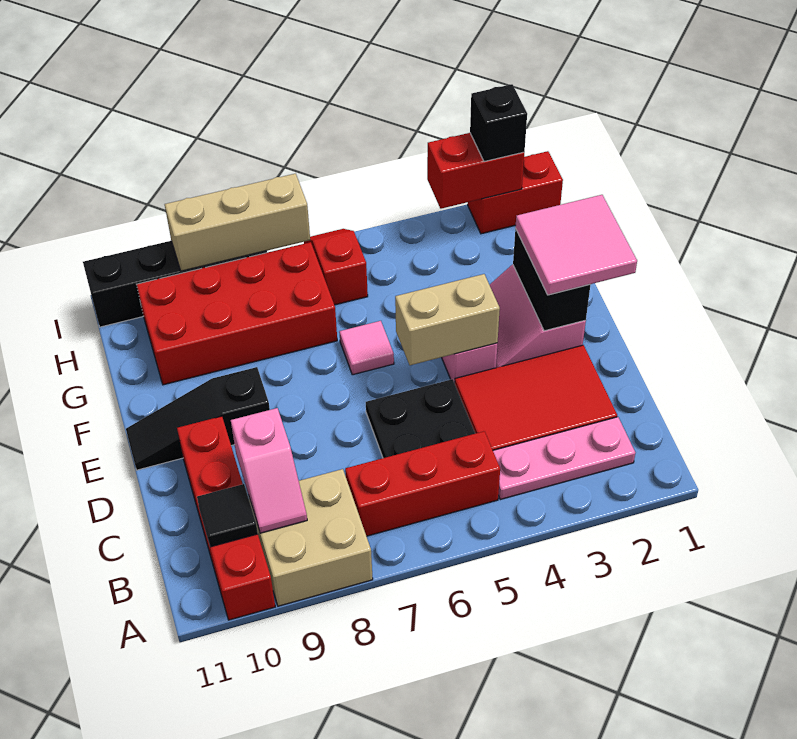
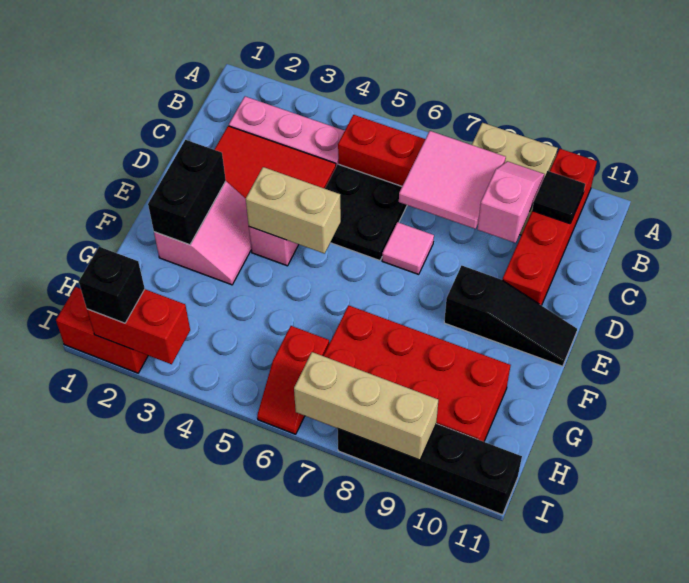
pink tile E1:F2 level 3 -> pink tile B7:C8 level 2
pink tile F6 level 1 -> pink tile D7 level 1

